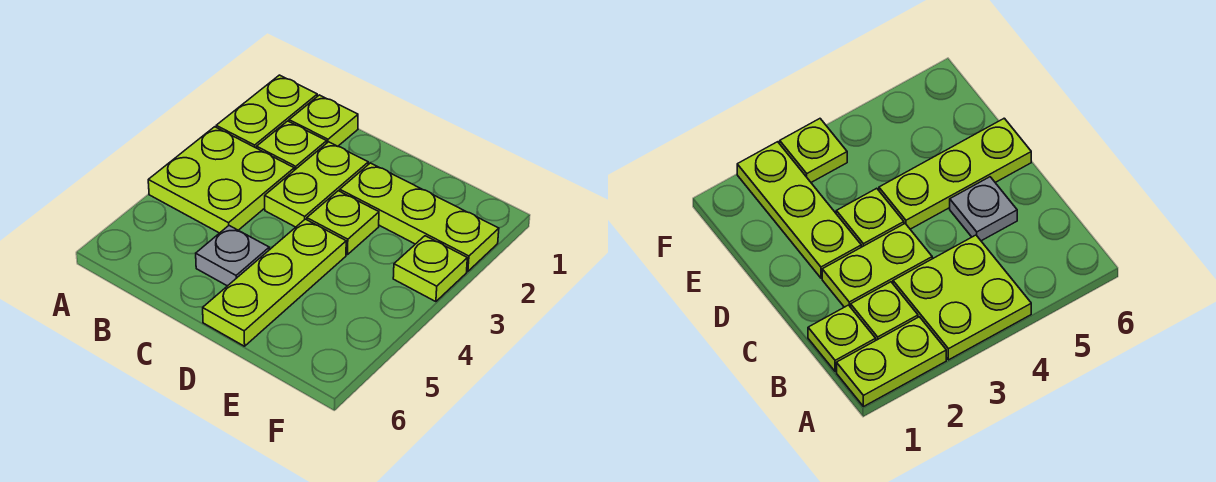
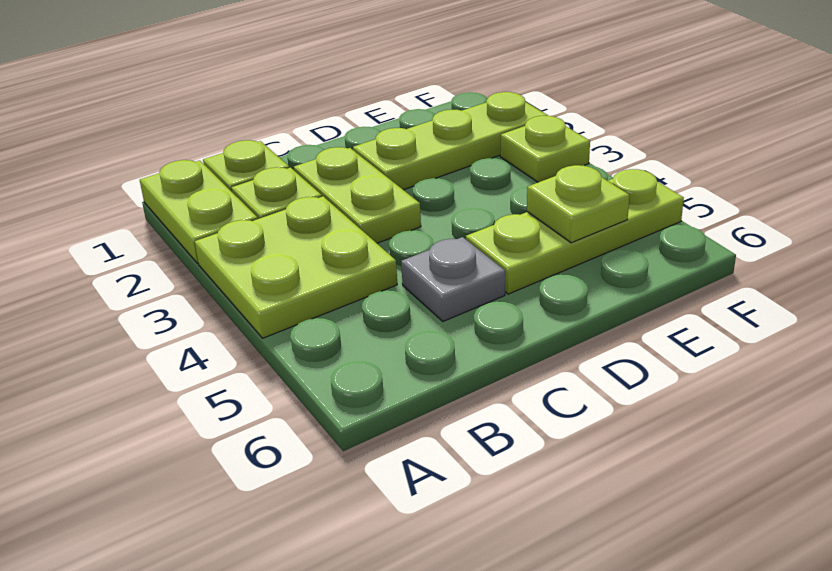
lime plate D3 level 1 -> lime plate E5 level 2
lime plate D4:D6 level 1 -> lime plate D5:F5 level 1

